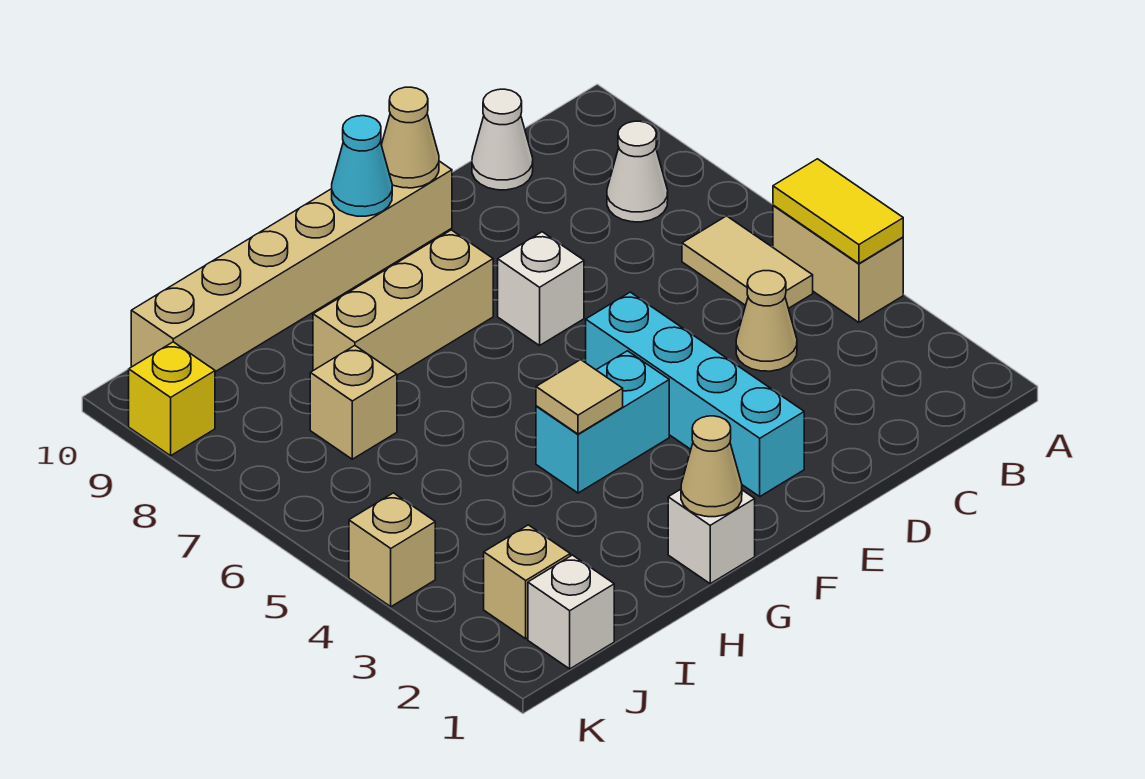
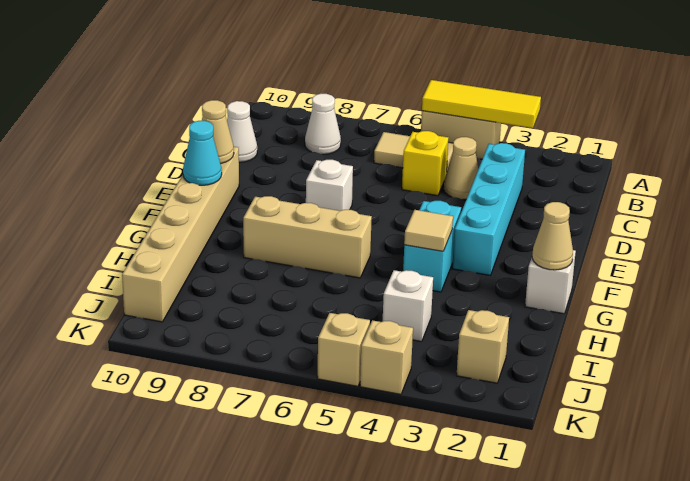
yellow tile A4:A5 level 2 -> yellow tile A3:A5 level 2
cyan brick E2:E5 level 1 -> cyan brick C3:F3 level 1
tan brick F8:H8 level 1 -> tan brick G6:G8 level 1
tan brick I7 level 1 -> tan brick K5 level 1
white brick J1 level 1 -> white brick I4 level 1
yellow brick K9 level 1 -> yellow brick C5 level 1

